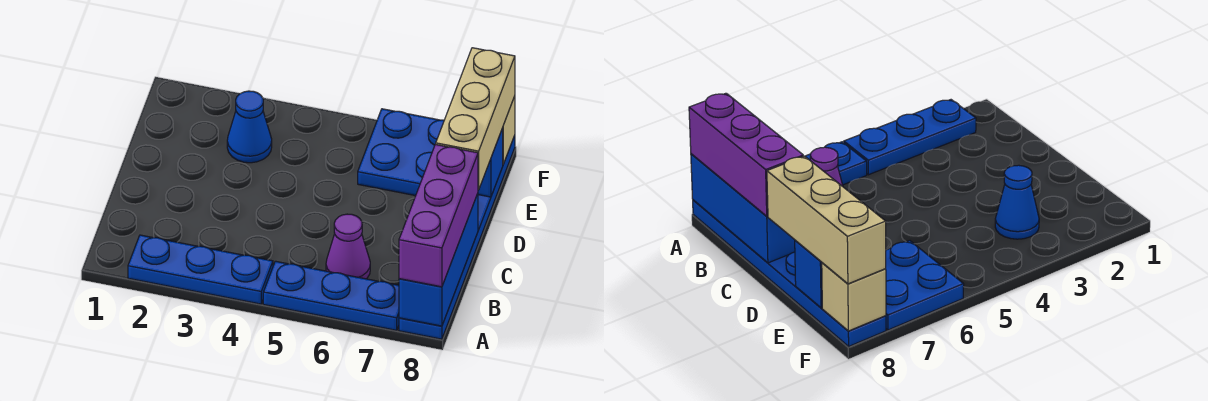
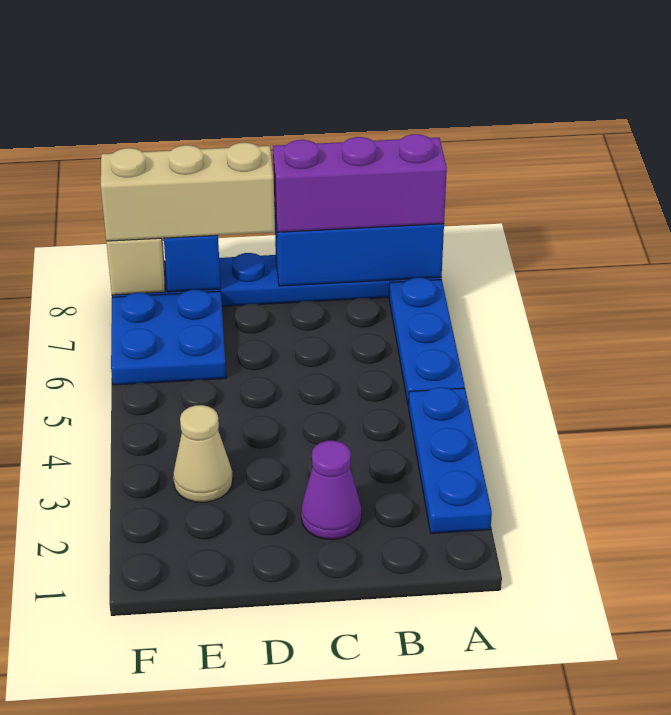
purple cone B6 level 1 -> purple cone C2 level 1
blue cone E3 level 1 -> tan cone E3 level 1

